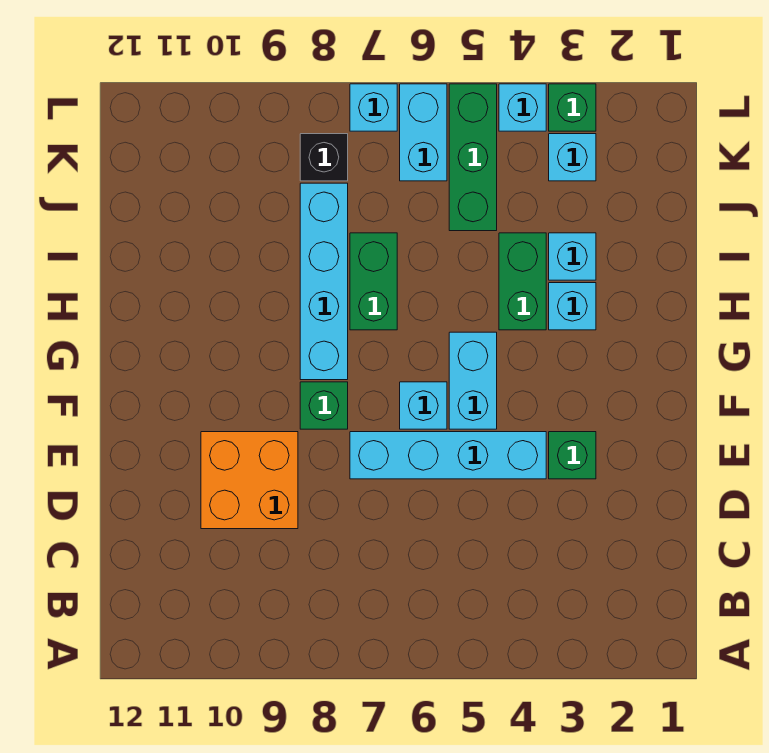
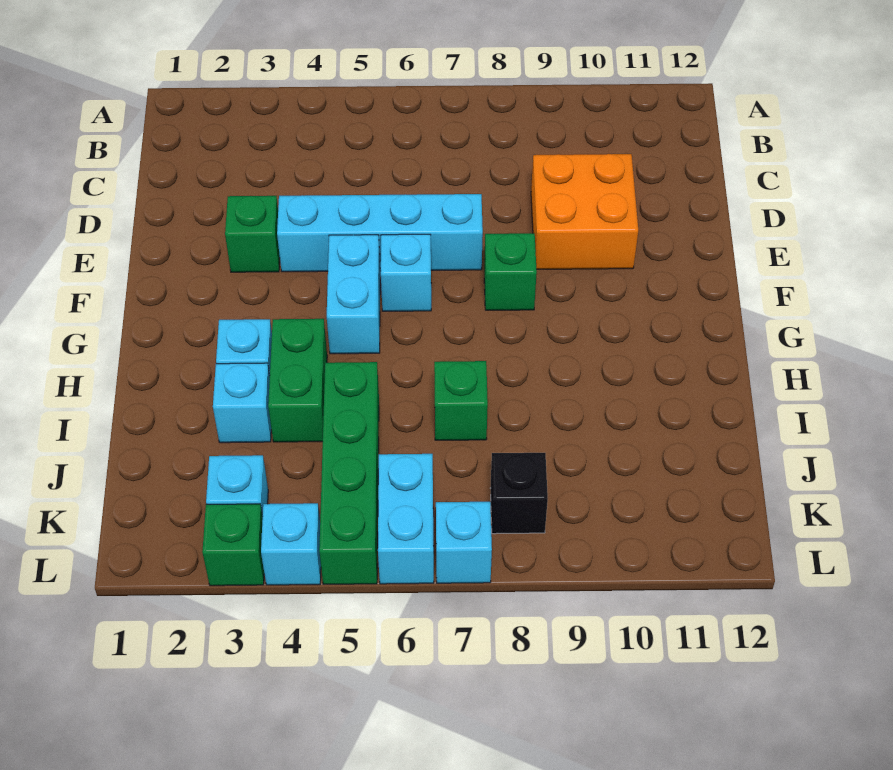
cyan brick G8:J8 level 1 -> none
green brick H7:I7 level 1 -> green brick I7 level 1
green brick J5:L5 level 1 -> green brick I5:L5 level 1

